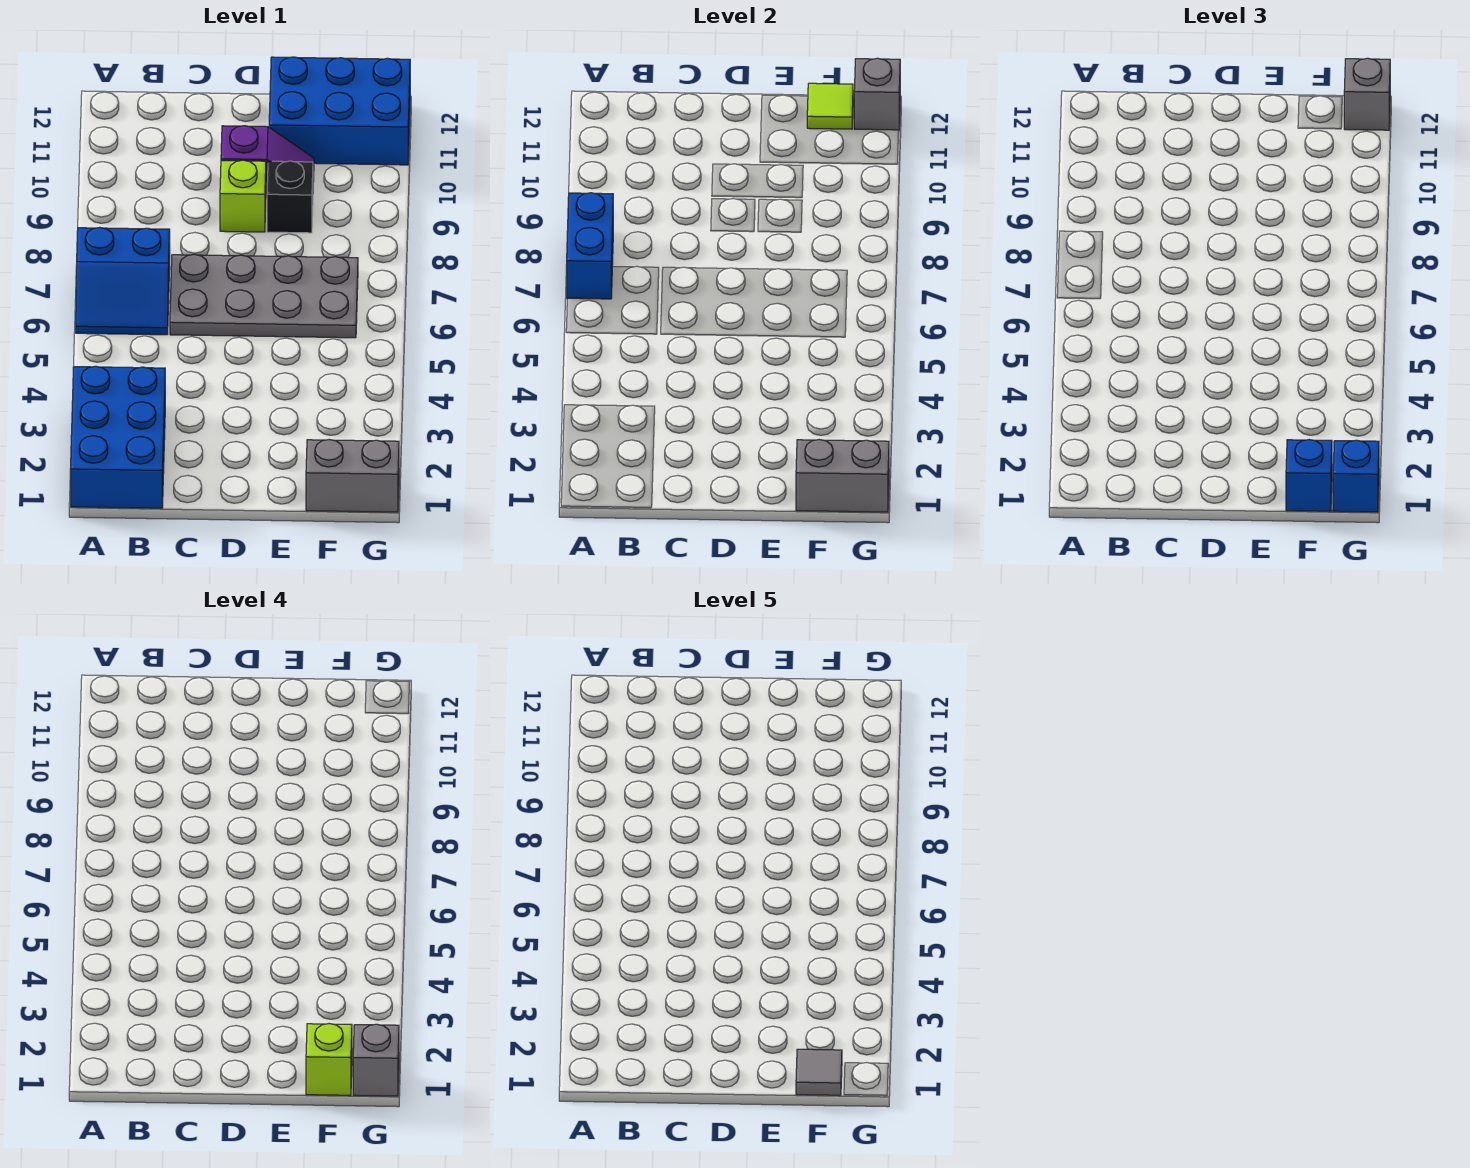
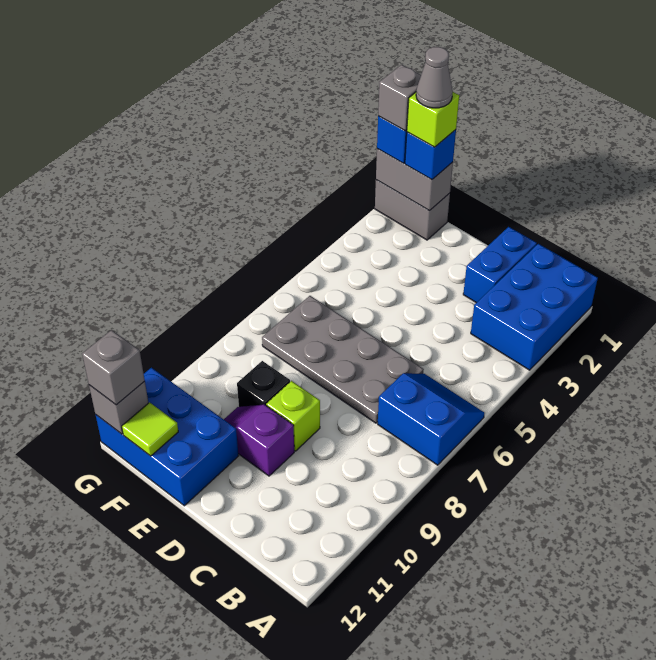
blue brick A7:A8 level 2 -> blue brick C1:C2 level 1
grey tile F1 level 5 -> grey cone F1 level 5

